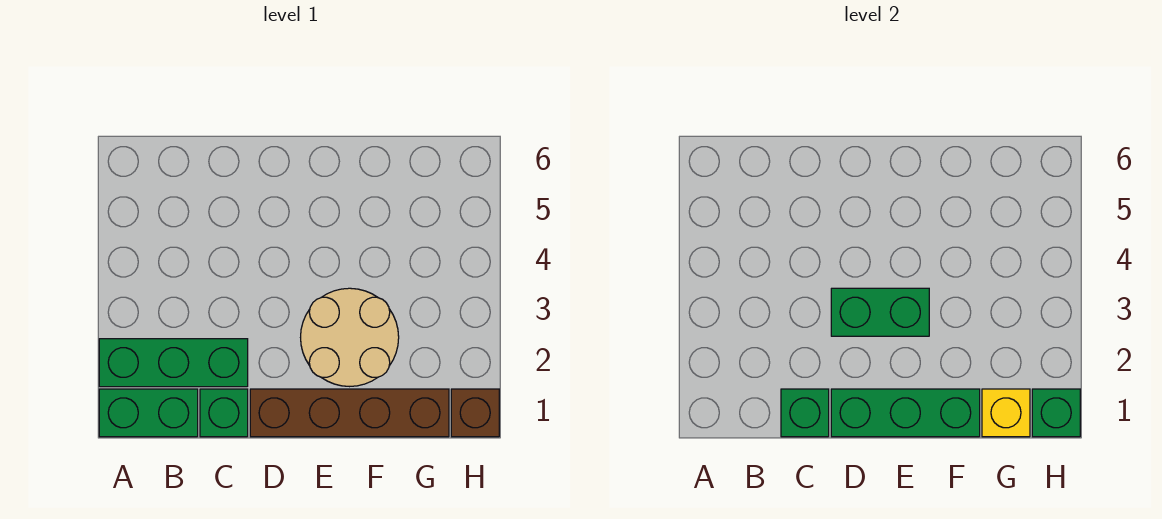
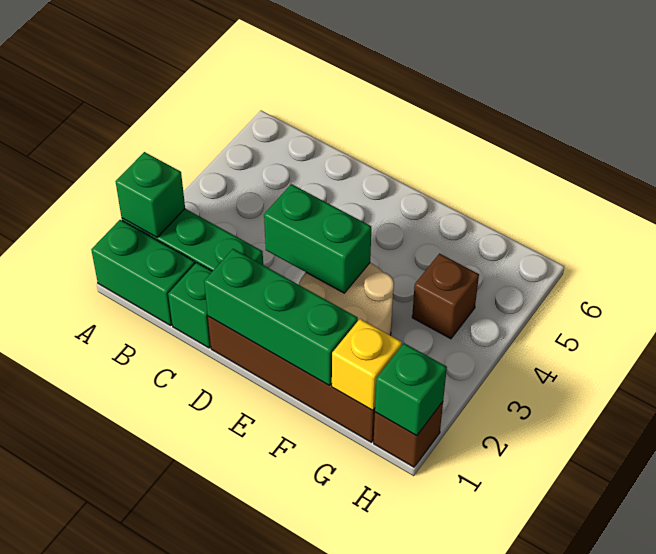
green brick C1 level 2 -> green brick A2 level 2
none -> brown brick G4 level 1

